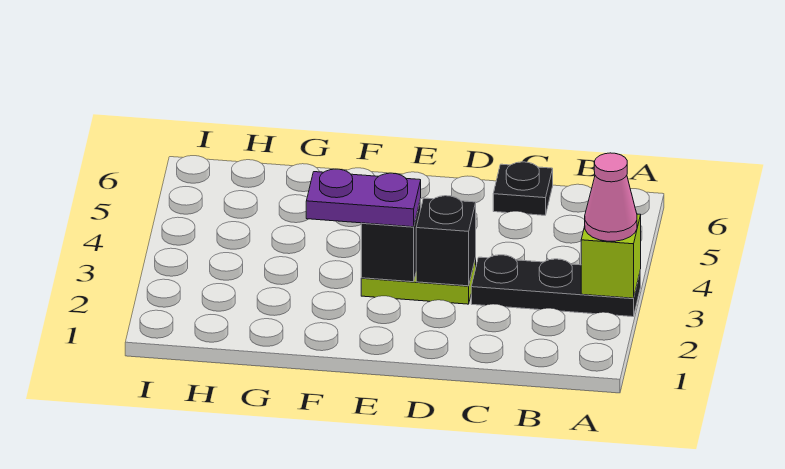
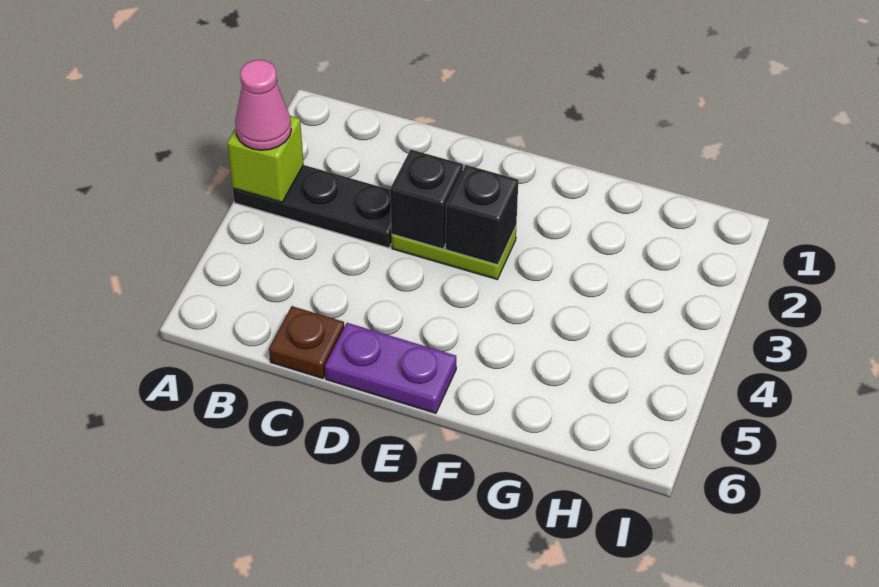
black plate C6 level 1 -> brown plate C6 level 1
purple plate E3:F3 level 3 -> purple plate D6:E6 level 1

